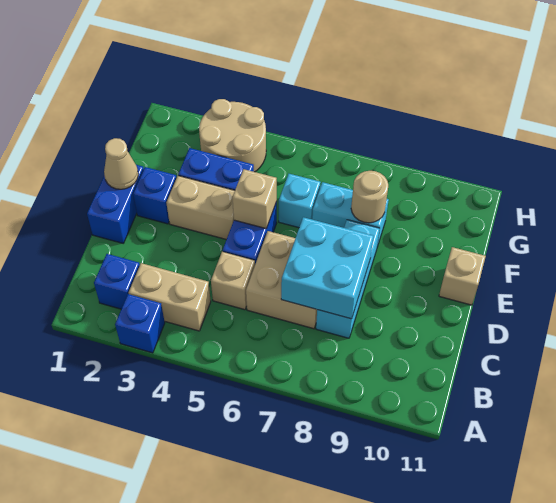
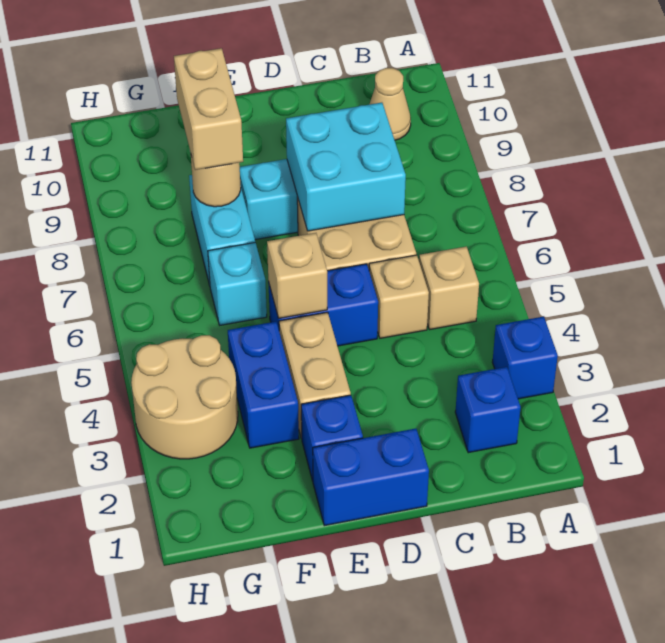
tan brick B3:B4 level 1 -> tan brick F8:F9 level 3
tan cone E1 level 2 -> tan cone B10 level 1
tan brick E11 level 1 -> tan brick B5 level 1

